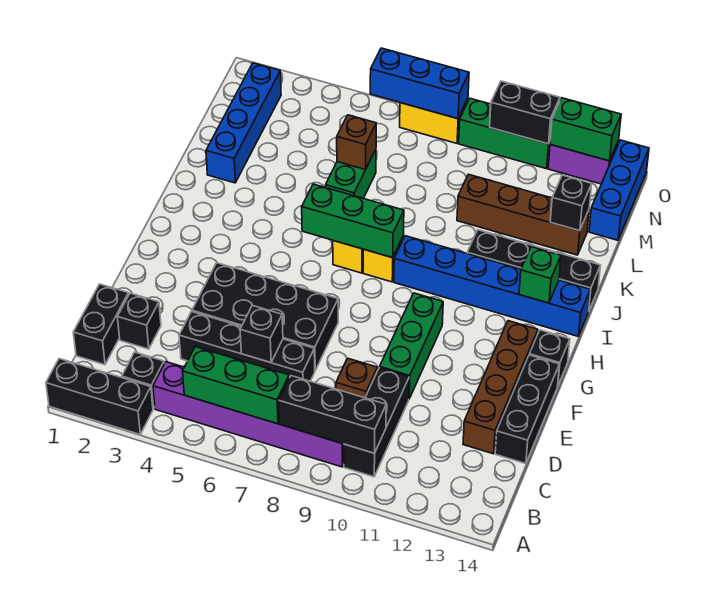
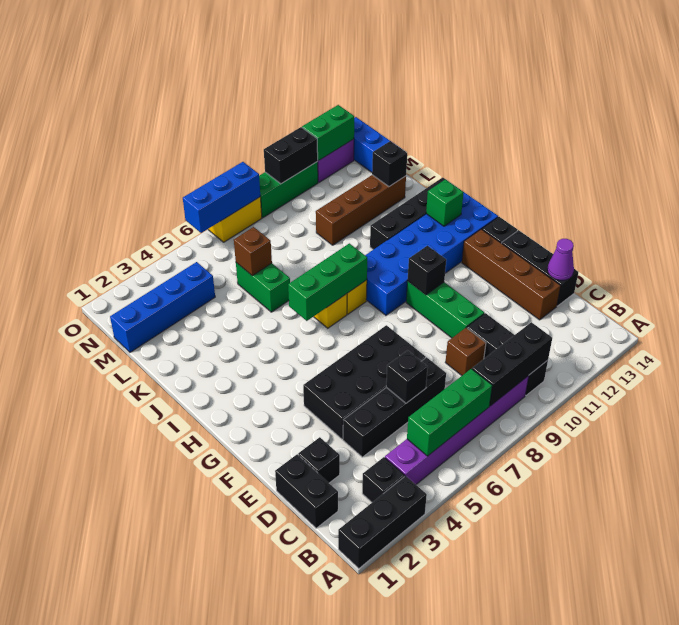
none -> purple cone D14 level 2
none -> black brick G10 level 2
blue brick I9:I14 level 1 -> blue brick H9:I14 level 1
blue brick K2:N2 level 1 -> blue brick M1:M4 level 1

